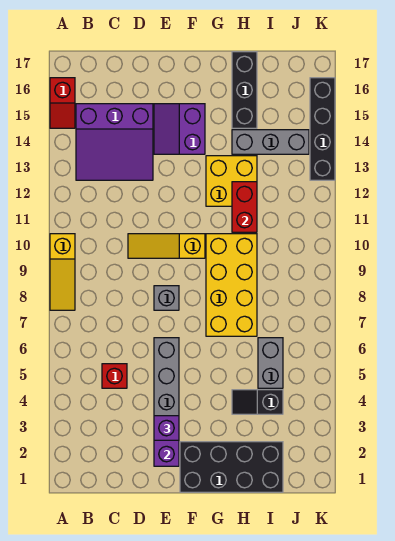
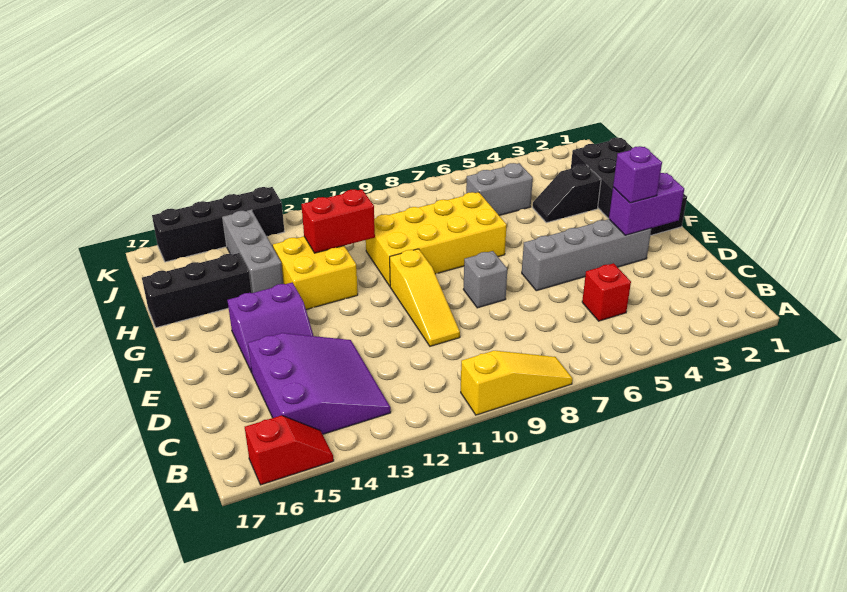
black slope H4:I4 level 1 top I -> black slope H3:H4 level 1 top 3

